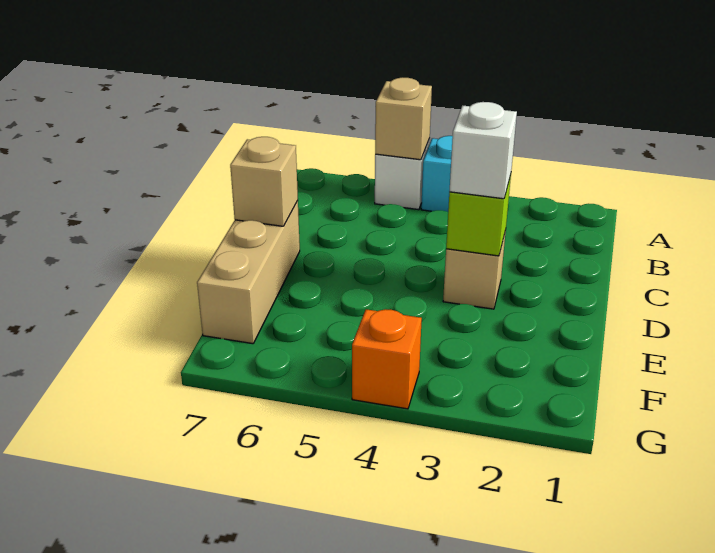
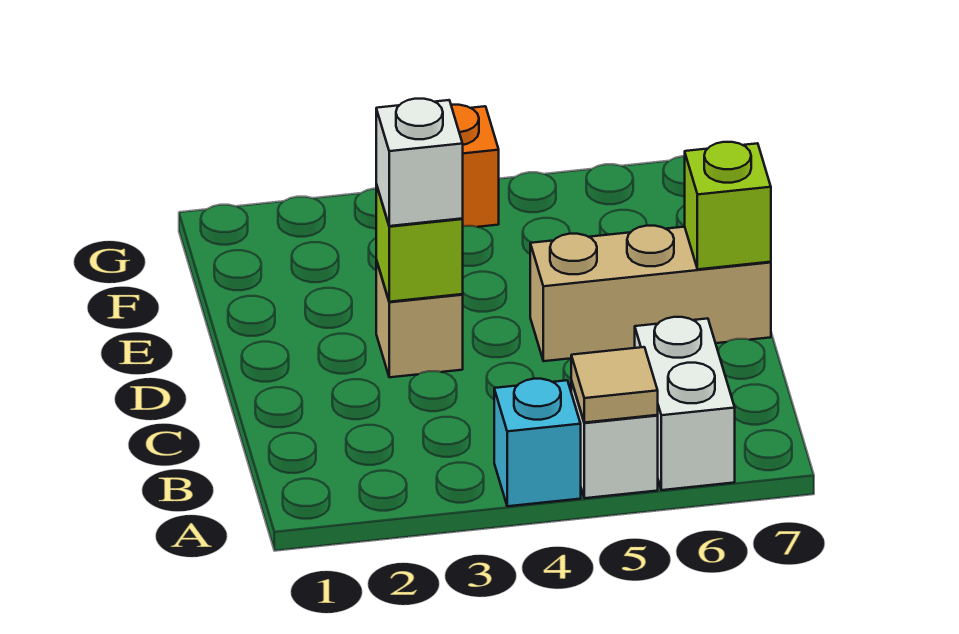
tan brick A5 level 2 -> tan tile A5 level 2
none -> white brick A6:B6 level 1
tan brick D7:F7 level 1 -> tan brick D5:D7 level 1
tan brick D7 level 2 -> lime brick D7 level 2

